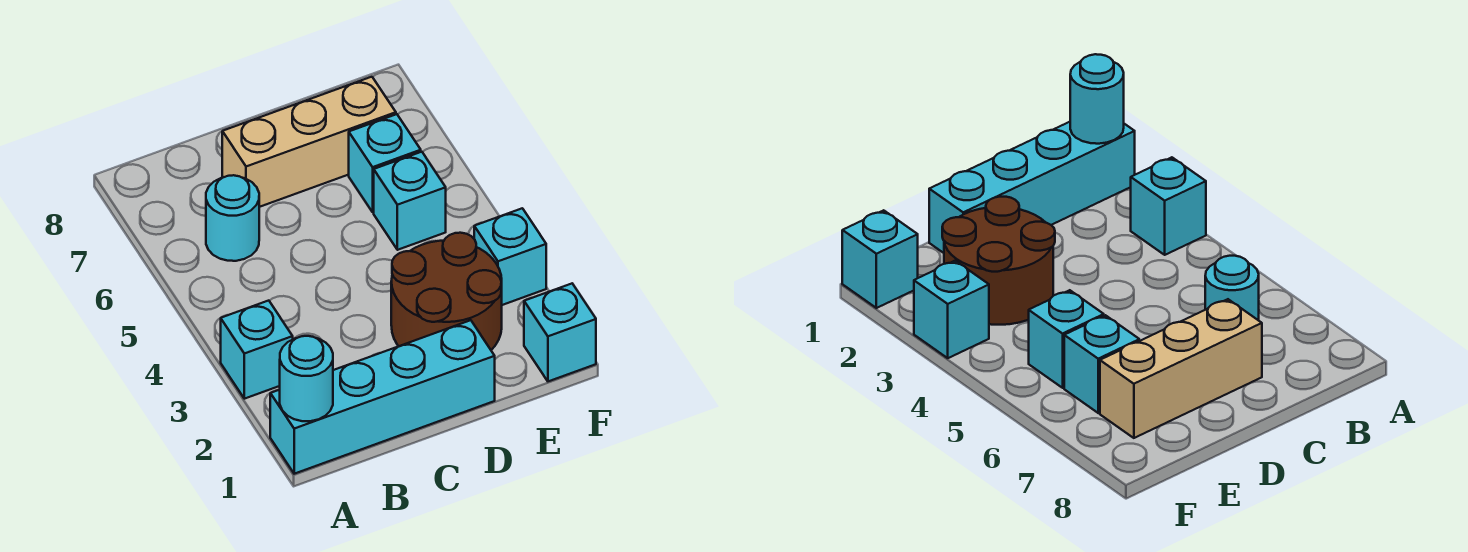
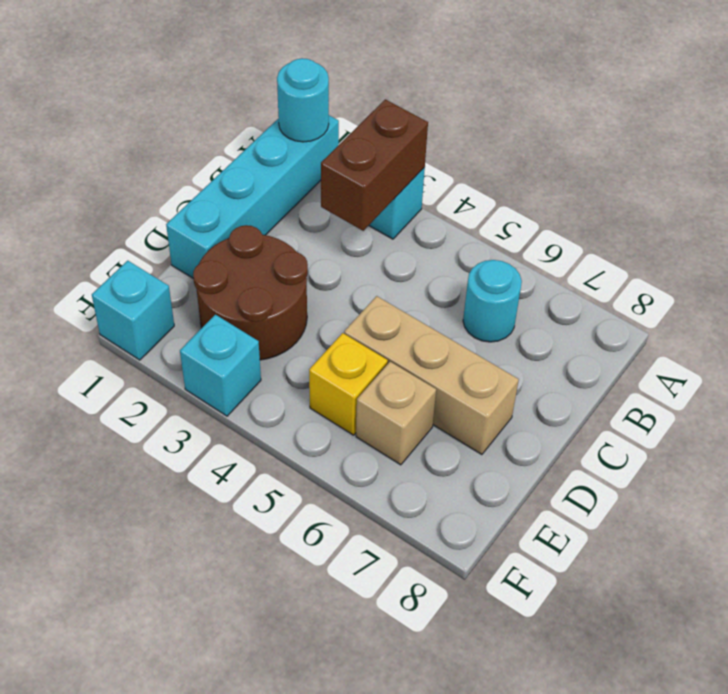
none -> brown brick A3:B3 level 2
tan brick C7:E7 level 1 -> tan brick D5:D7 level 1
cyan brick E5 level 1 -> yellow brick E5 level 1
cyan brick E6 level 1 -> tan brick E6 level 1

